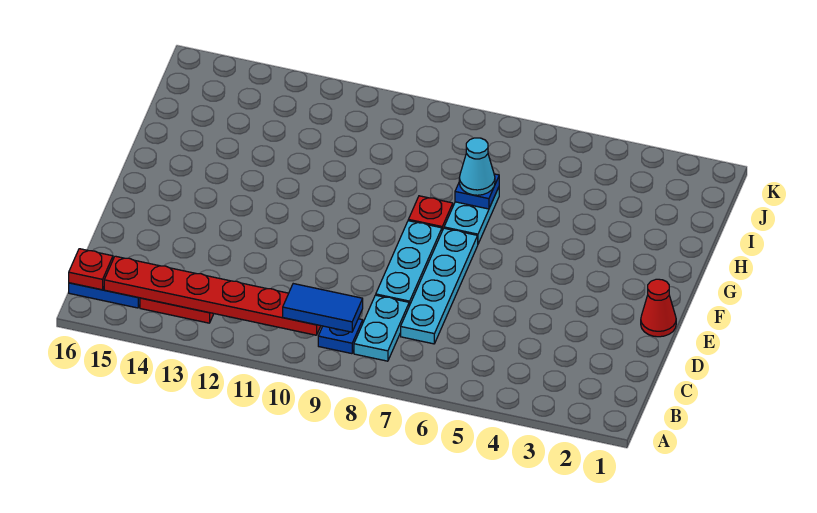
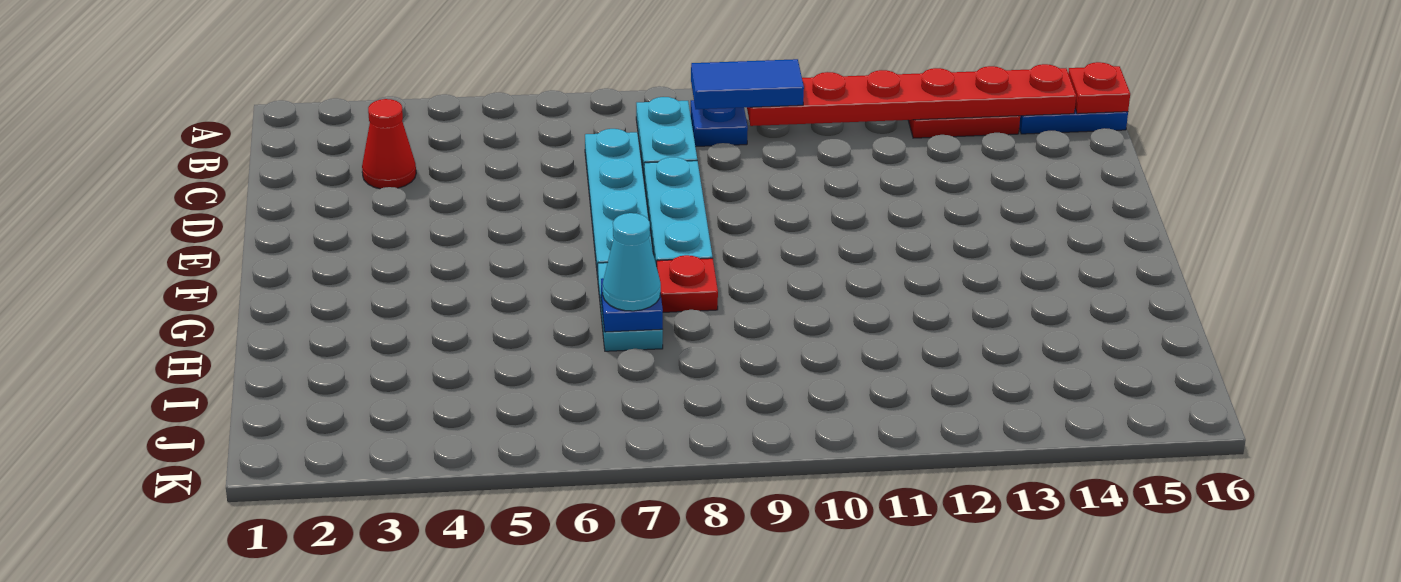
red cone E1 level 1 -> red cone C3 level 1

